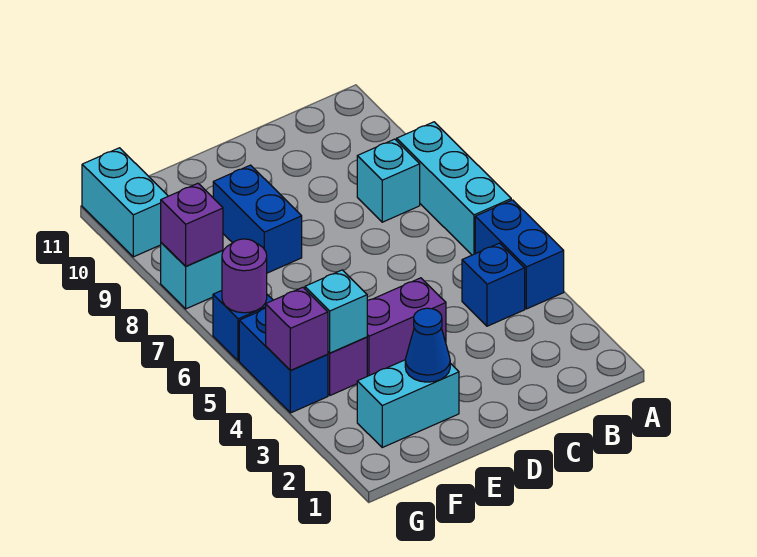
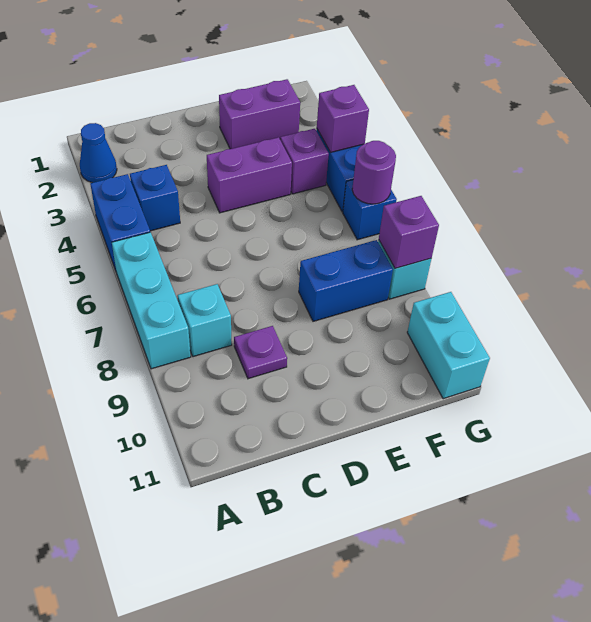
none -> purple plate C9 level 1
cyan brick E2:F2 level 1 -> purple brick E2:F2 level 1
blue cone E2 level 2 -> blue cone A2 level 1
blue brick E8:E9 level 1 -> blue brick E8:F8 level 1
cyan brick F4 level 2 -> none

